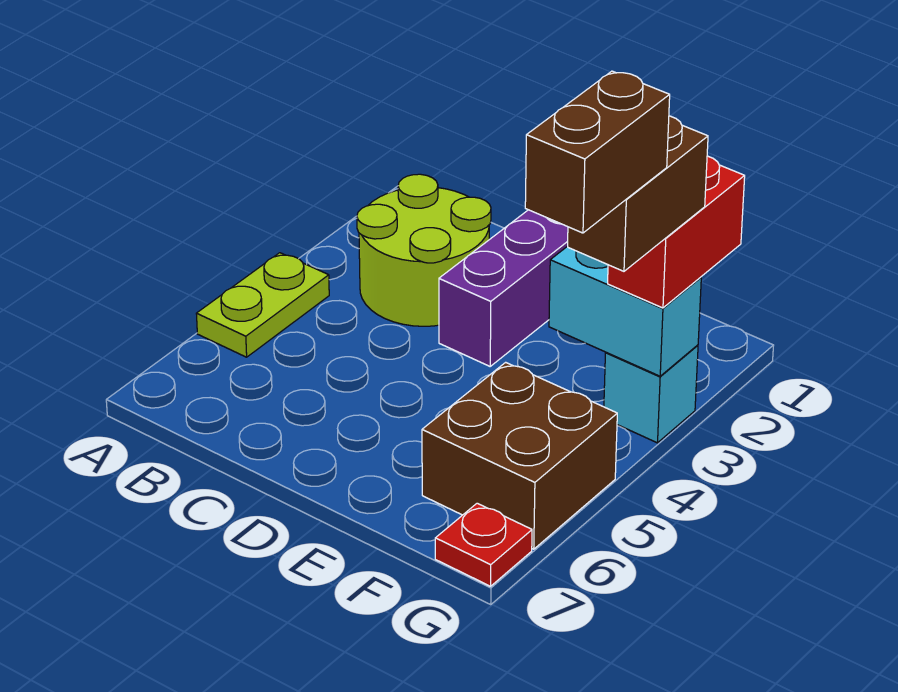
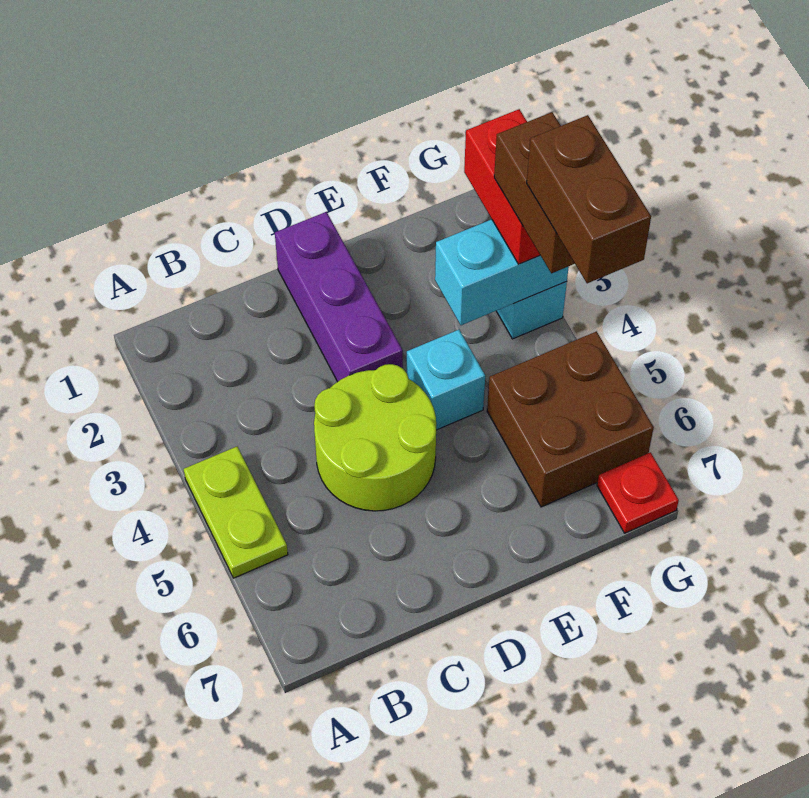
lime round brick B2:C3 level 1 -> lime round brick C4:D5 level 1
none -> cyan brick E4 level 1

